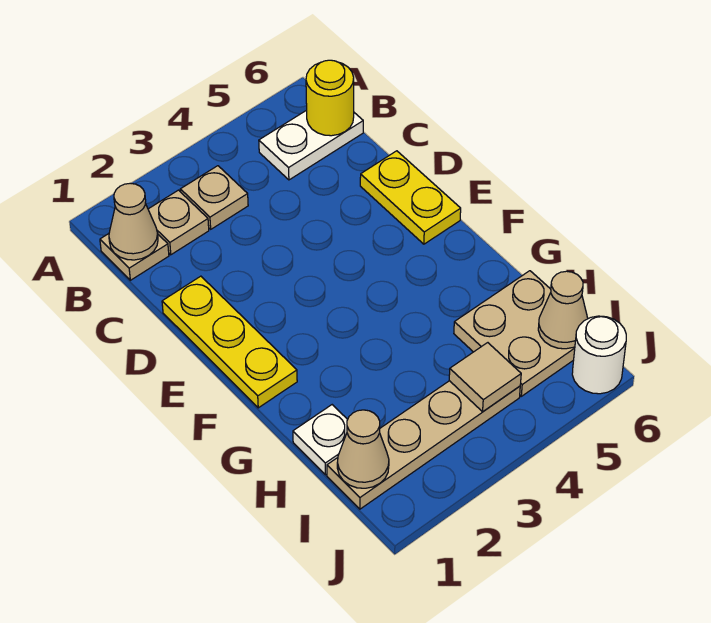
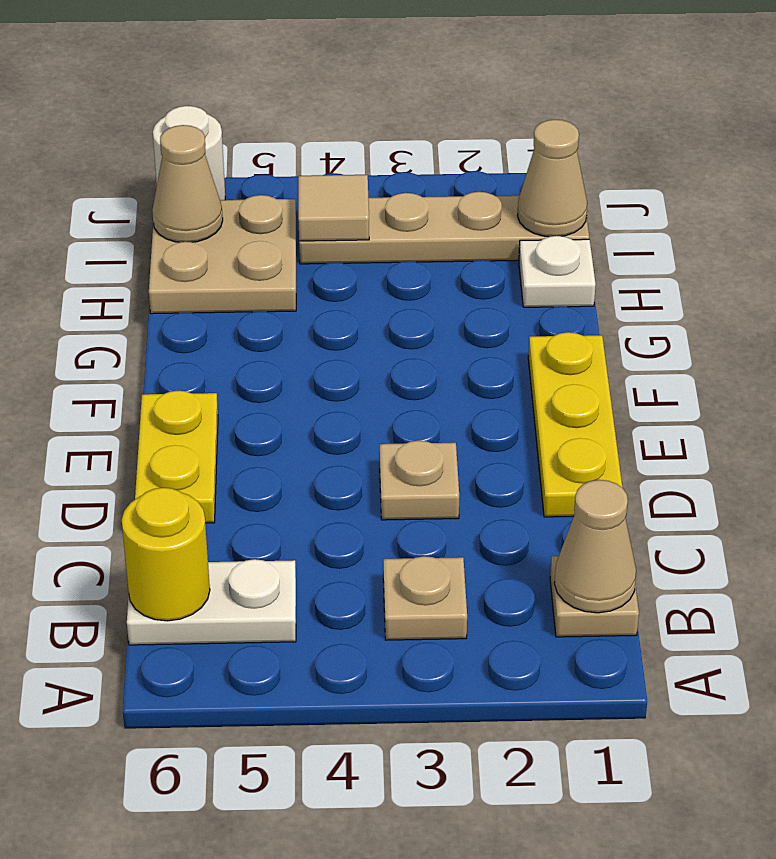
tan plate B2 level 1 -> tan plate D3 level 1

